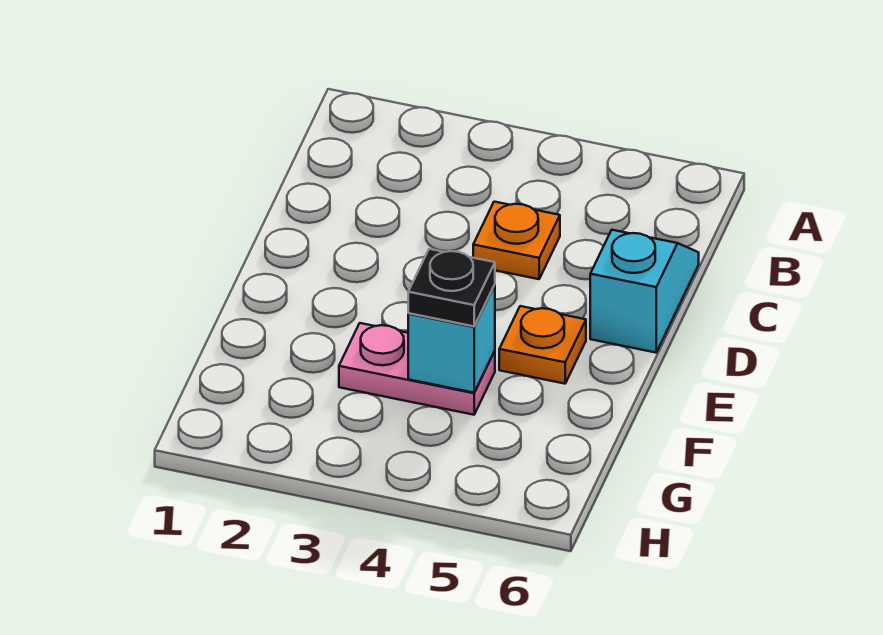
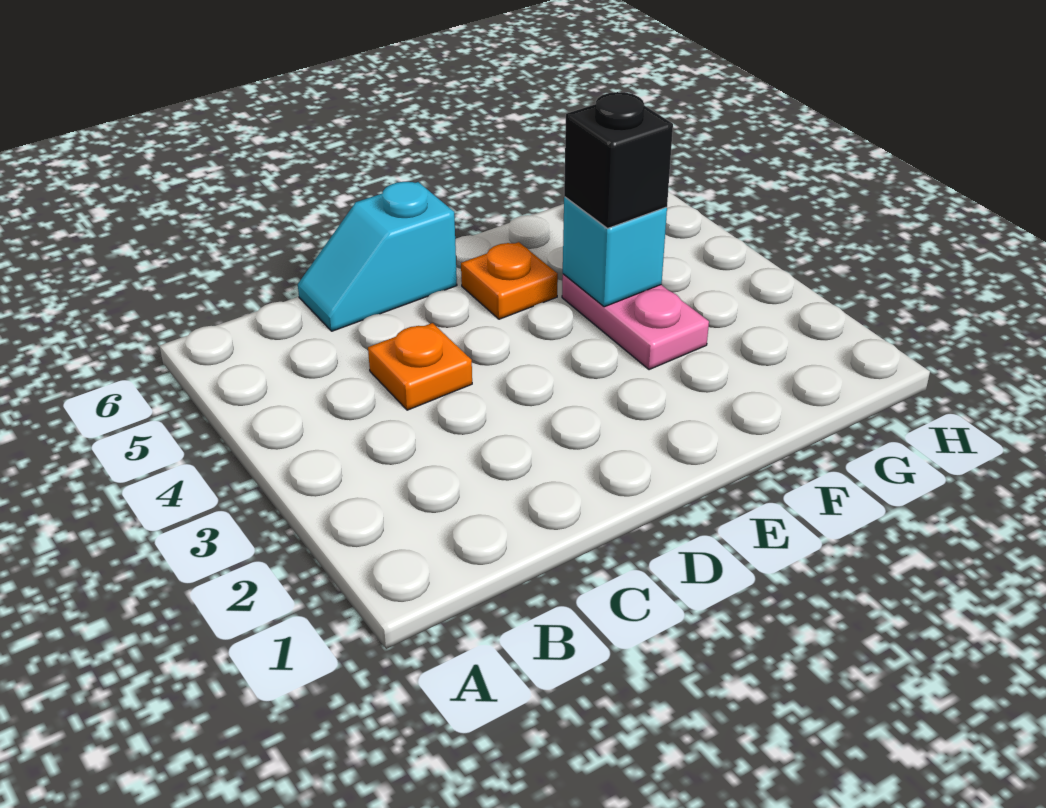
black plate F4 level 3 -> black brick F4 level 3

